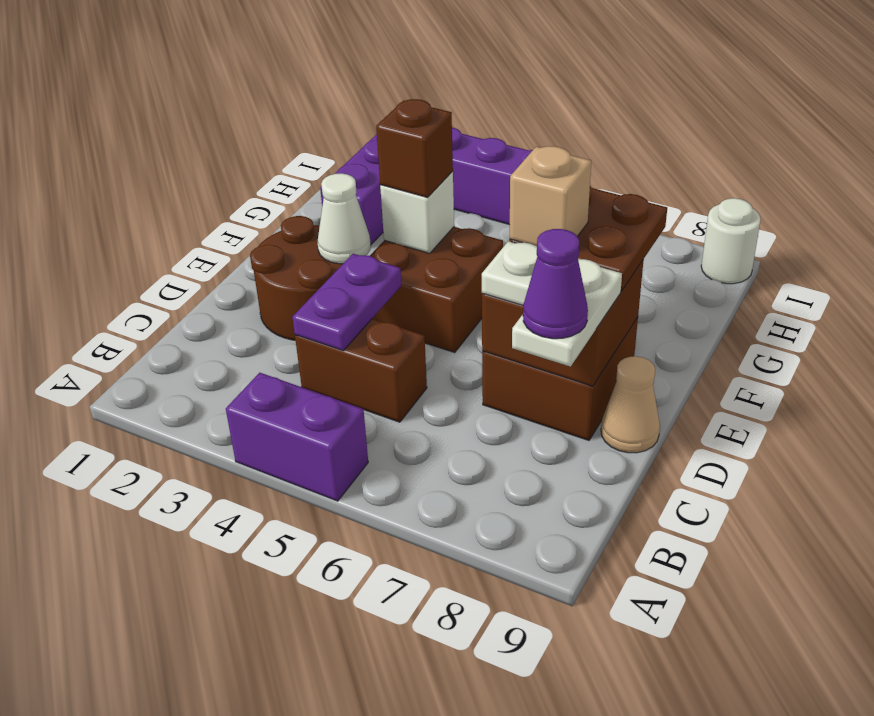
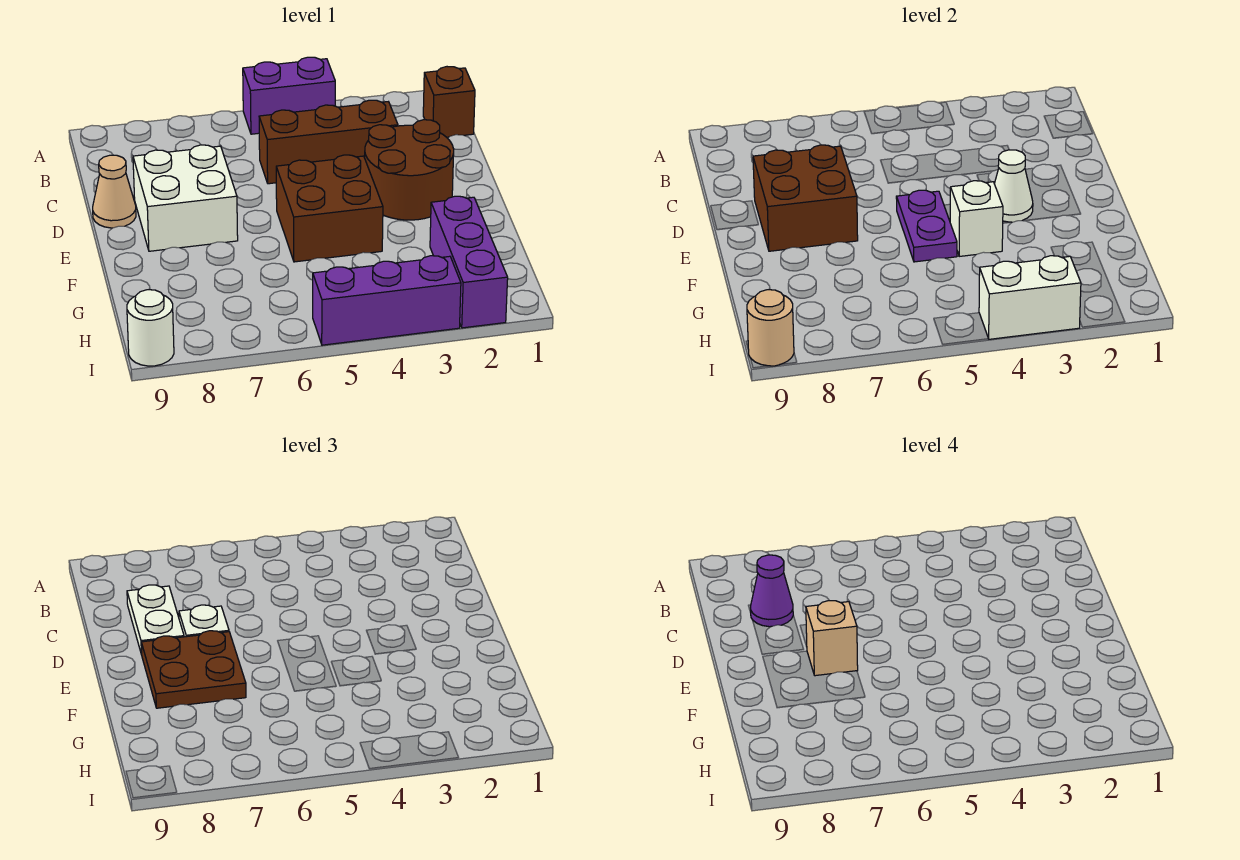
brown brick C4:C5 level 1 -> brown brick C3:C5 level 1
purple plate C4:D4 level 2 -> purple plate E5:F5 level 2
brown brick D7:E8 level 1 -> white brick D7:E8 level 1
brown brick F4 level 3 -> brown brick B1 level 1
none -> white brick I3:I4 level 2
none -> tan round brick I9 level 2

